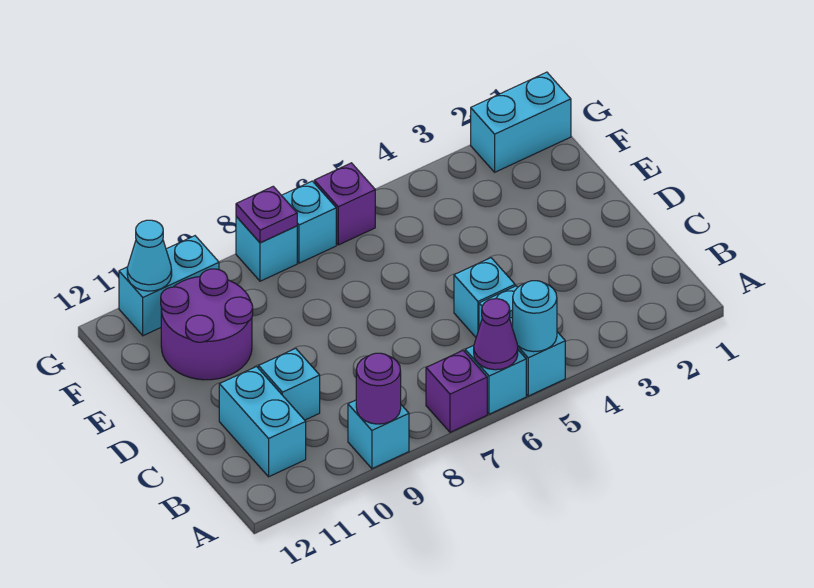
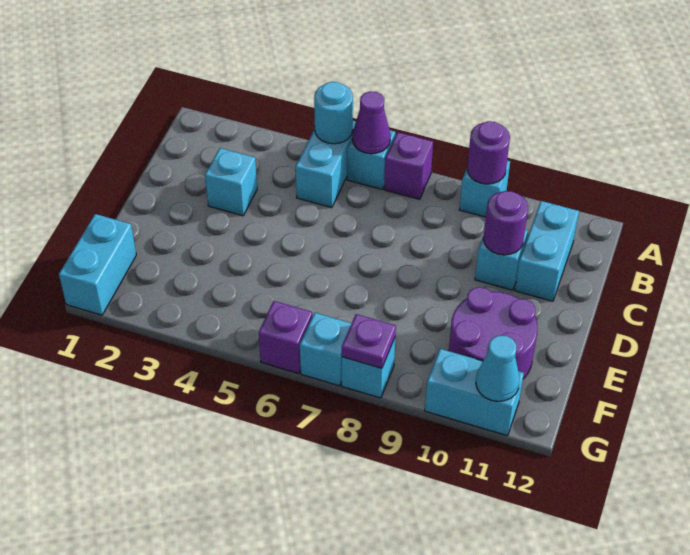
cyan brick C5 level 1 -> cyan brick C3 level 1
none -> purple round brick C10 level 2
cyan brick G1:G2 level 1 -> cyan brick F1:G1 level 1

